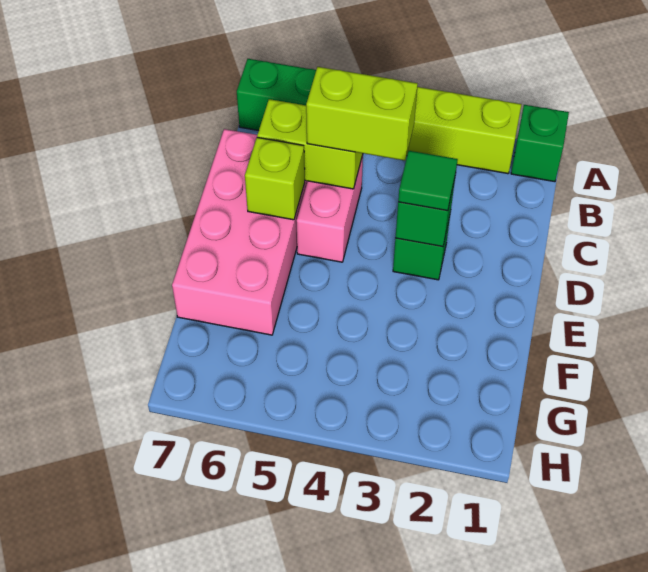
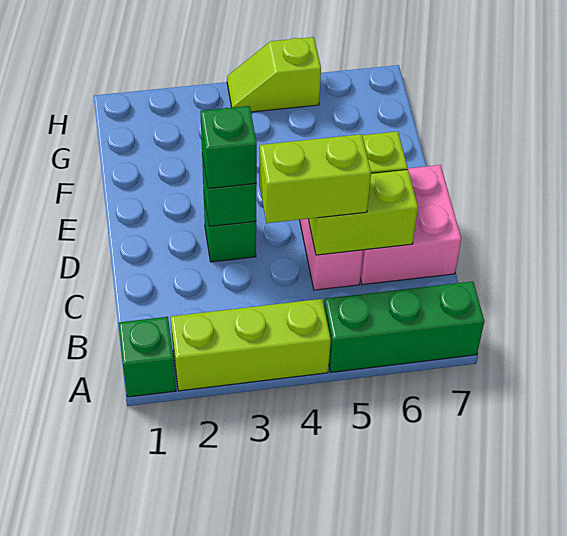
pink brick C6:F7 level 1 -> pink brick C6:D7 level 1
green tile D3 level 3 -> green brick D3 level 3
none -> lime slope H4:H5 level 1 top 5

